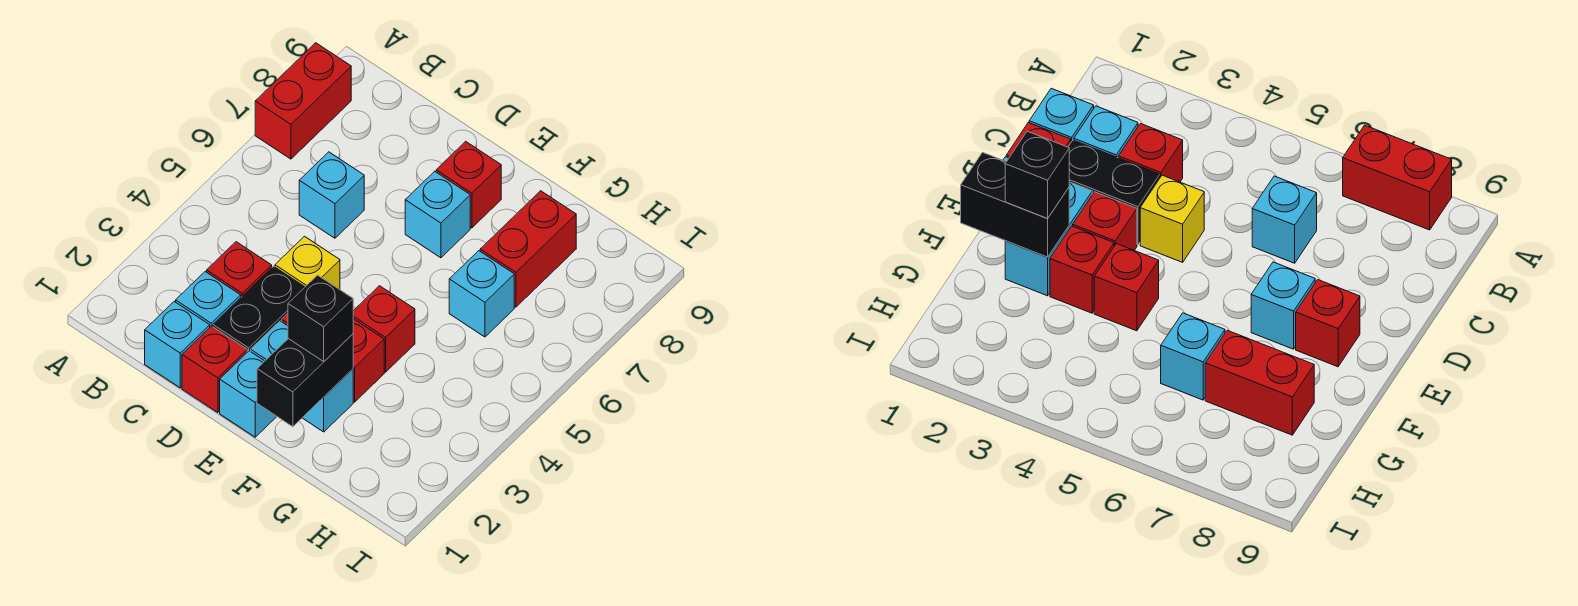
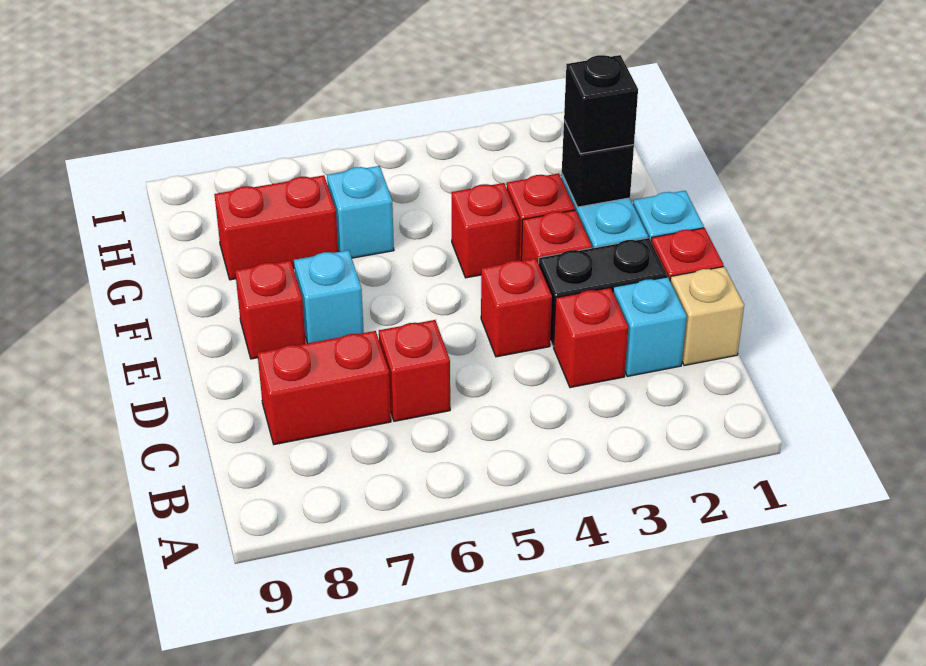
red brick A7:A8 level 1 -> red brick C7:C8 level 1
cyan brick C1 level 1 -> tan brick C1 level 1
cyan brick C6 level 1 -> red brick C6 level 1
yellow brick D4 level 1 -> red brick D4 level 1
black brick F1:F2 level 2 -> black brick F2 level 2

